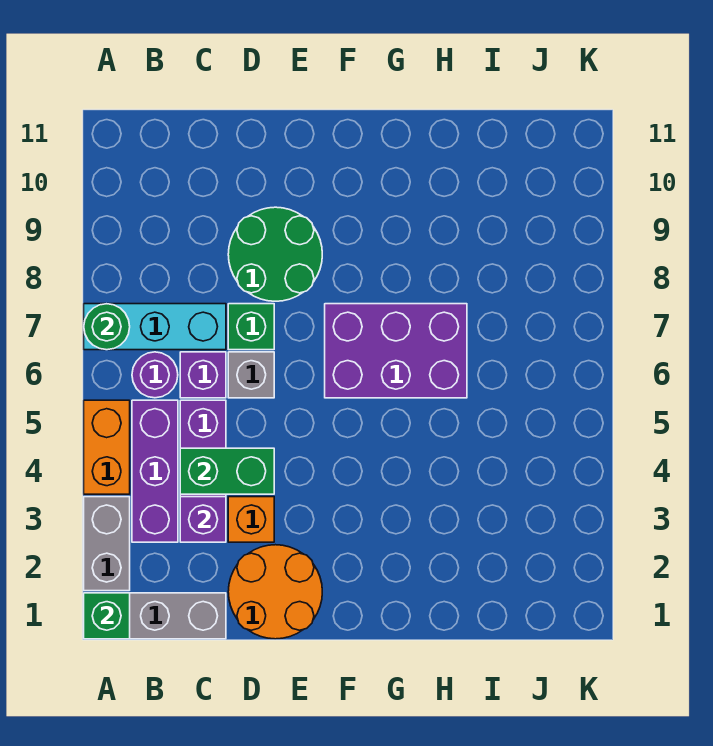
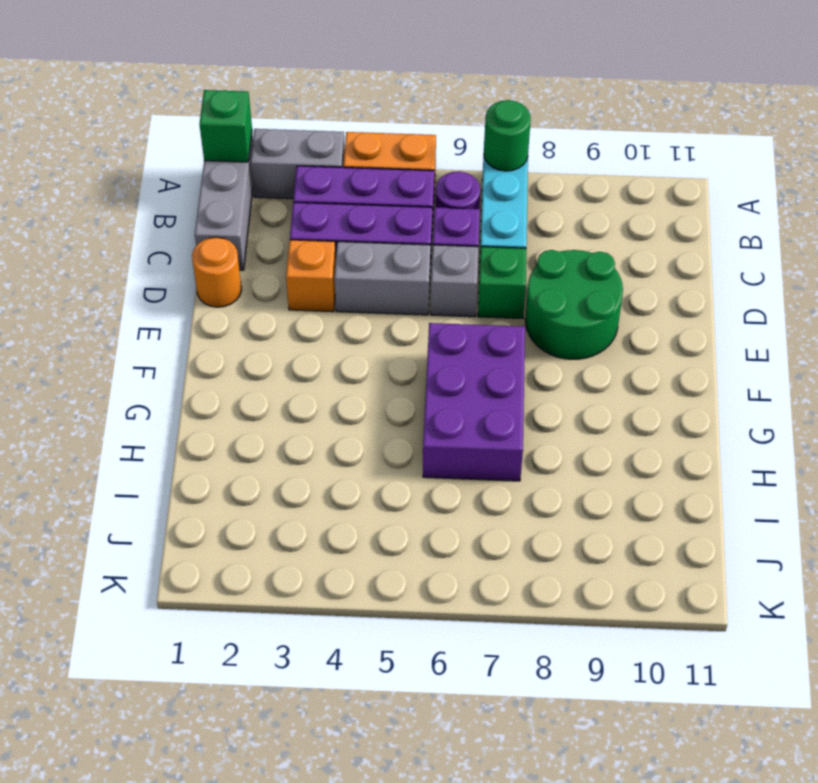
purple brick C3 level 2 -> none
green brick C4:D4 level 2 -> none
orange round brick D1:E2 level 1 -> orange round brick D1 level 1
none -> grey brick D4:D5 level 1

